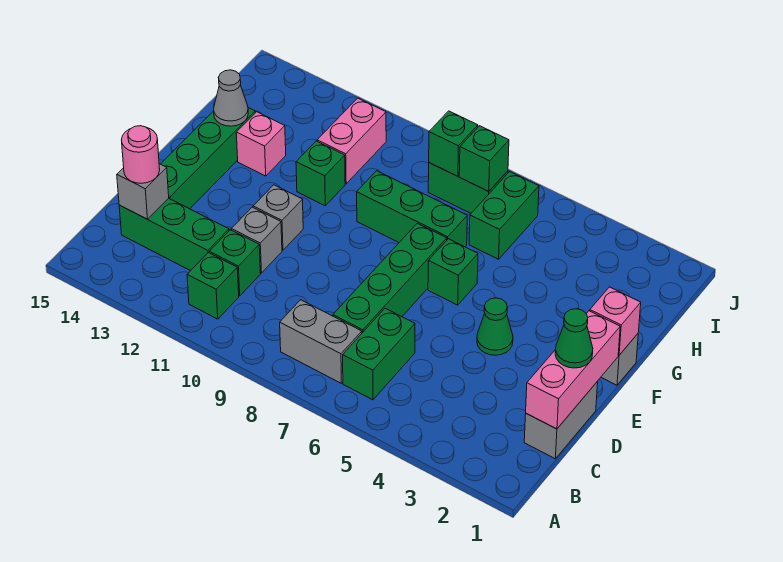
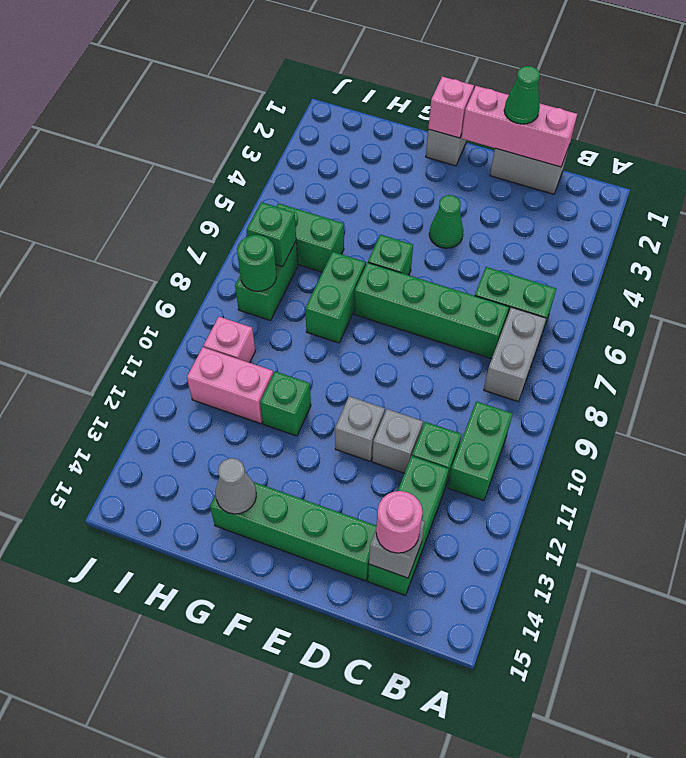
green brick B11 level 1 -> green brick B10:B11 level 1
green brick G7:G9 level 1 -> green brick G7:G8 level 1
pink brick G13 level 1 -> pink brick I10 level 1
green brick I8 level 2 -> green round brick I8 level 2

